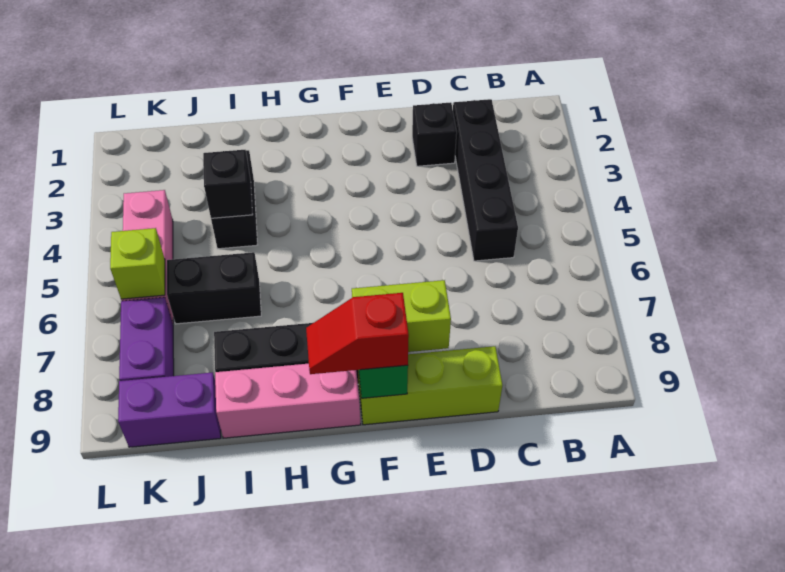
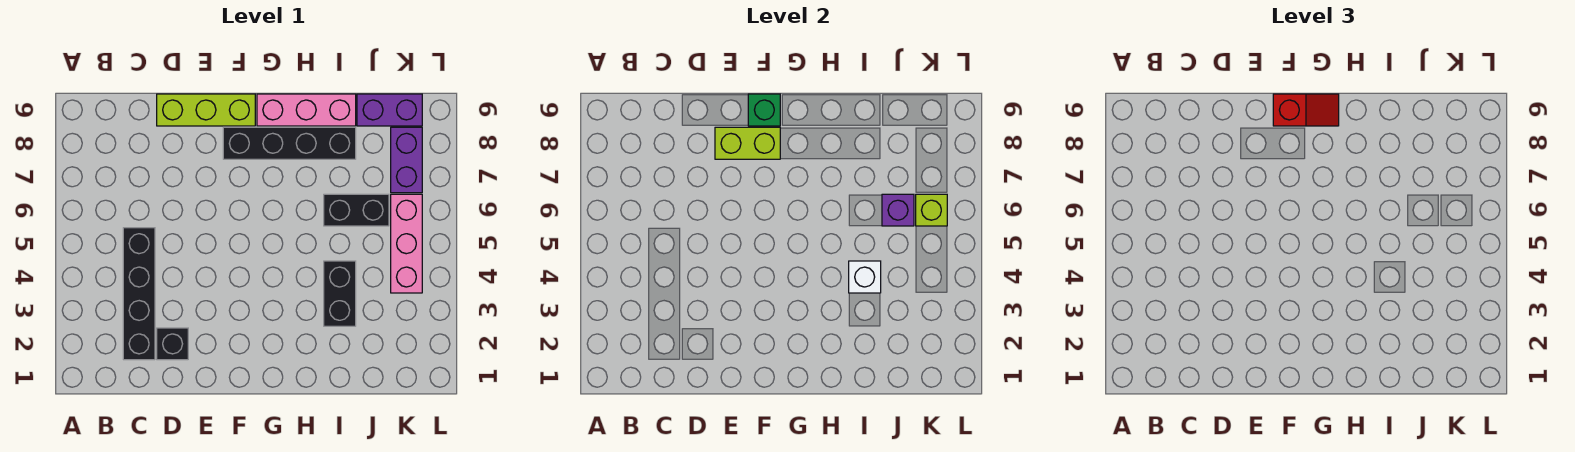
black brick I4 level 2 -> white brick I4 level 2
none -> purple brick J6 level 2

